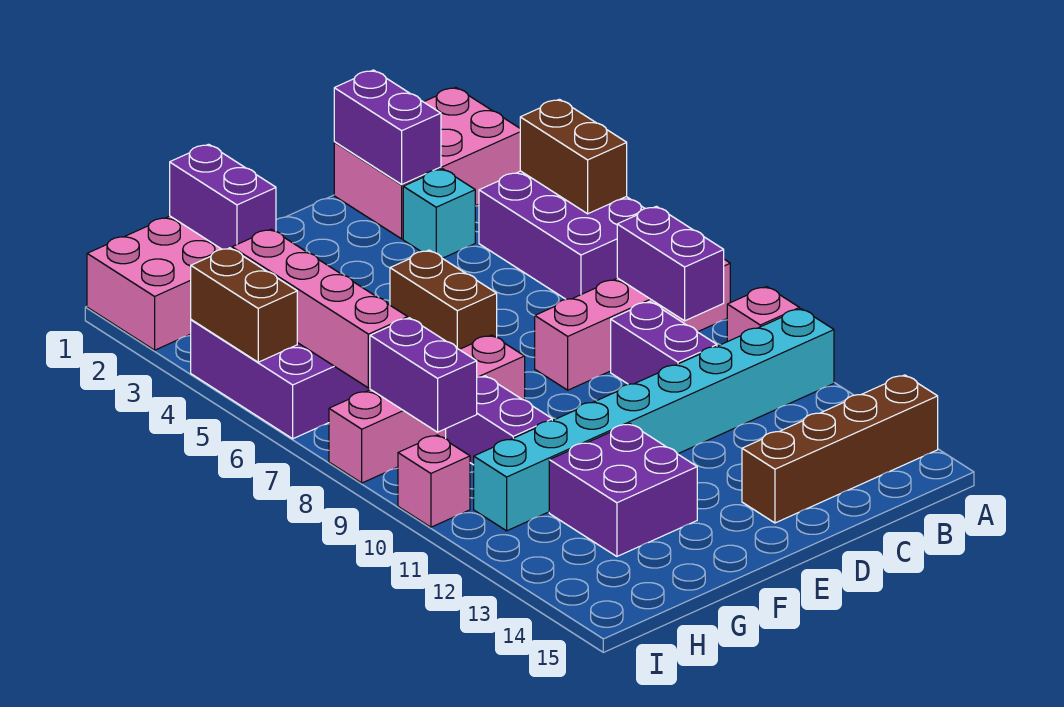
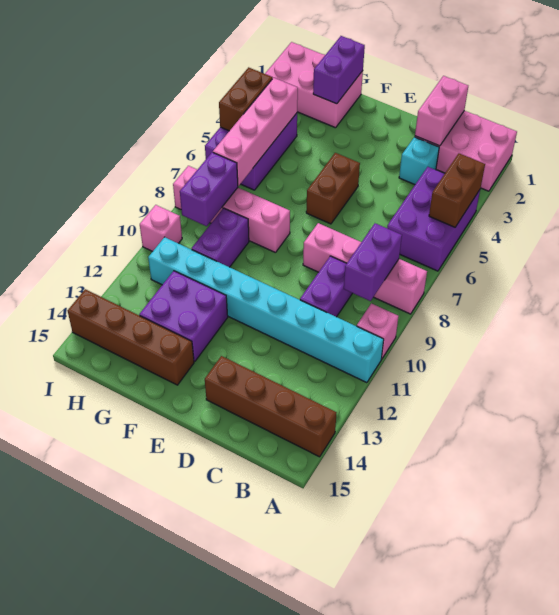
purple brick C1:C2 level 2 -> pink brick C1:C2 level 2
none -> brown brick F14:I14 level 1

